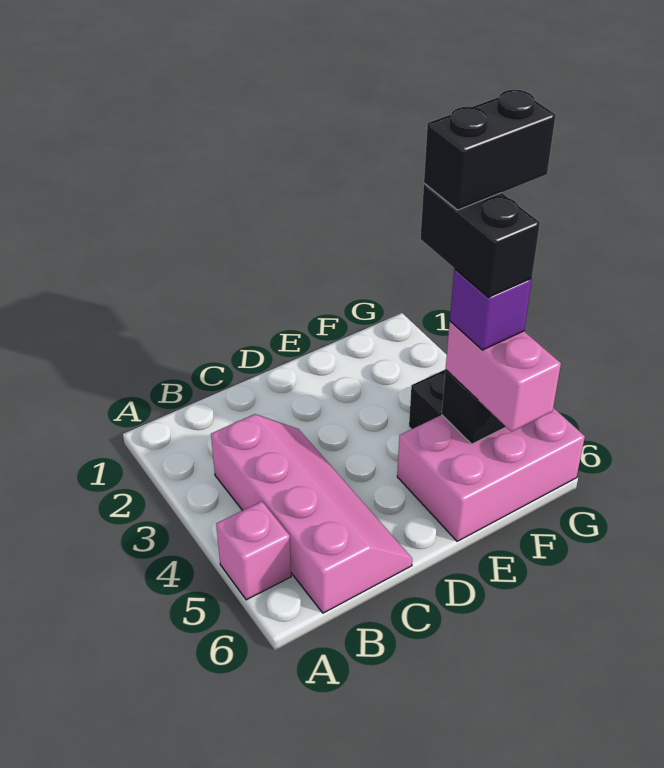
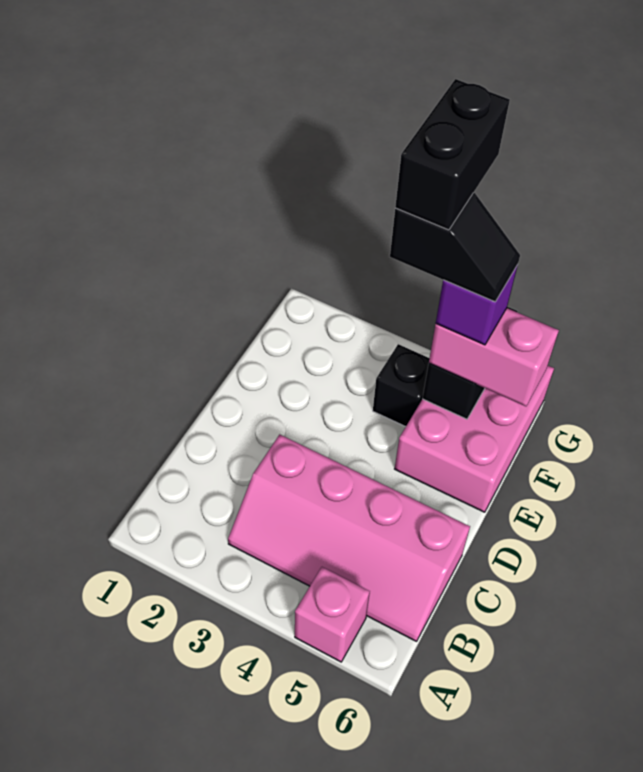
pink slope B3:C6 level 1 top B -> pink slope B3:C6 level 1 top C
black brick F4:F5 level 5 -> black slope F4:F5 level 5 top 4

